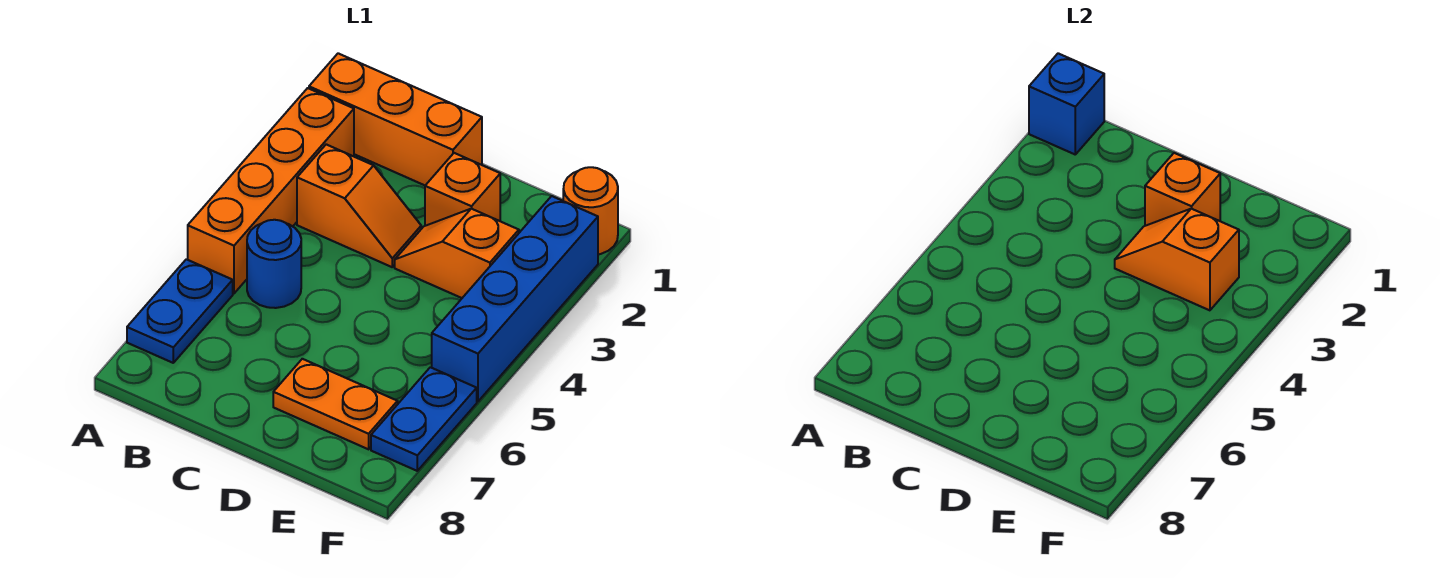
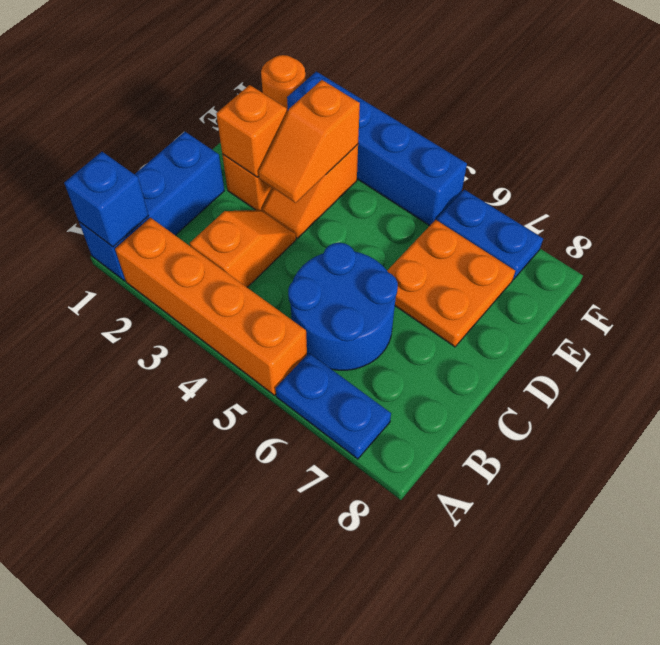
orange brick A1:C1 level 1 -> blue brick A1:C1 level 1
blue round brick B5 level 1 -> blue round brick B5:C6 level 1
orange plate D7:E7 level 1 -> orange plate D6:E7 level 1

